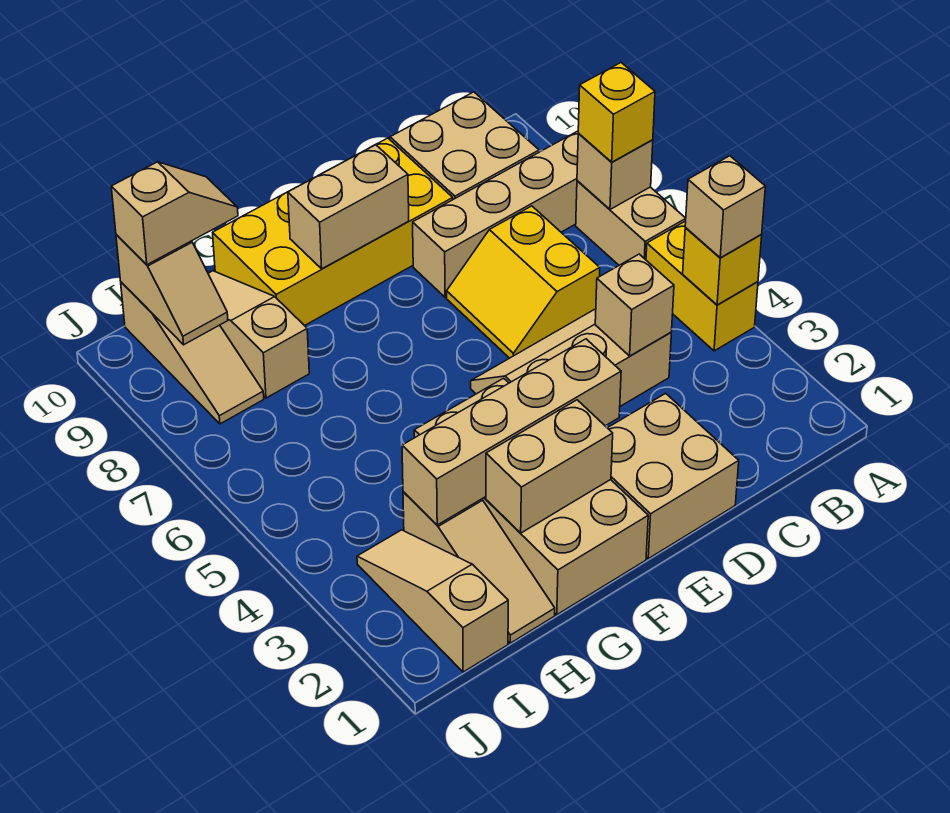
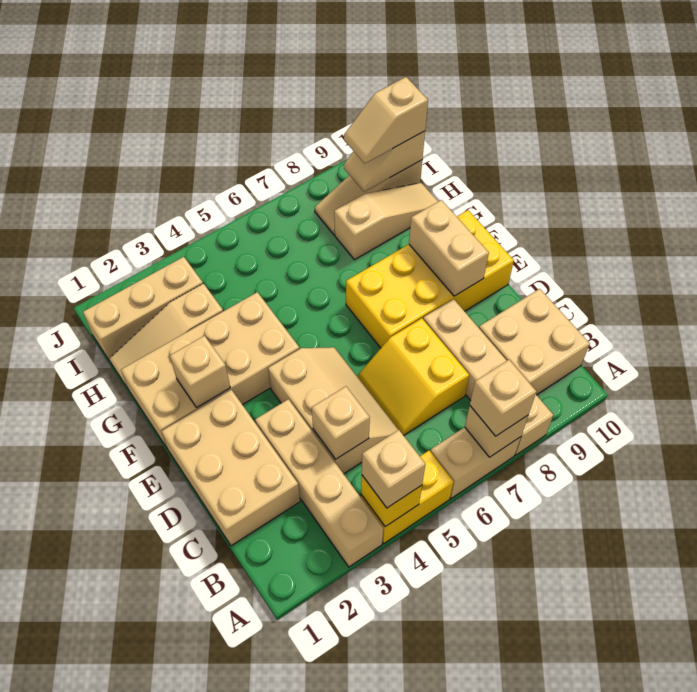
yellow brick A7 level 3 -> tan brick A7 level 3
yellow slope C6:D7 level 1 top C -> yellow slope C6:D7 level 1 top 7
tan brick D1:E2 level 1 -> tan brick C1:E2 level 1
yellow brick D9:G10 level 1 -> yellow brick E7:F10 level 1
tan brick E3:H3 level 2 -> tan brick A3:D3 level 1
tan brick F2:G2 level 2 -> tan brick F2 level 2
tan slope H10:I10 level 3 top I -> tan slope I9:I10 level 3 top 10
tan slope I1:I3 level 1 top 1 -> tan brick I1:I3 level 1

